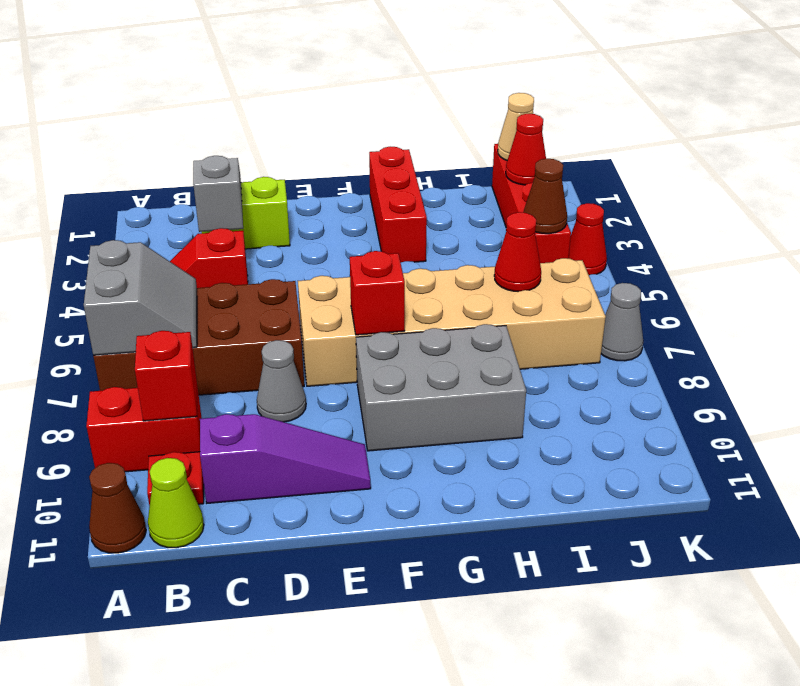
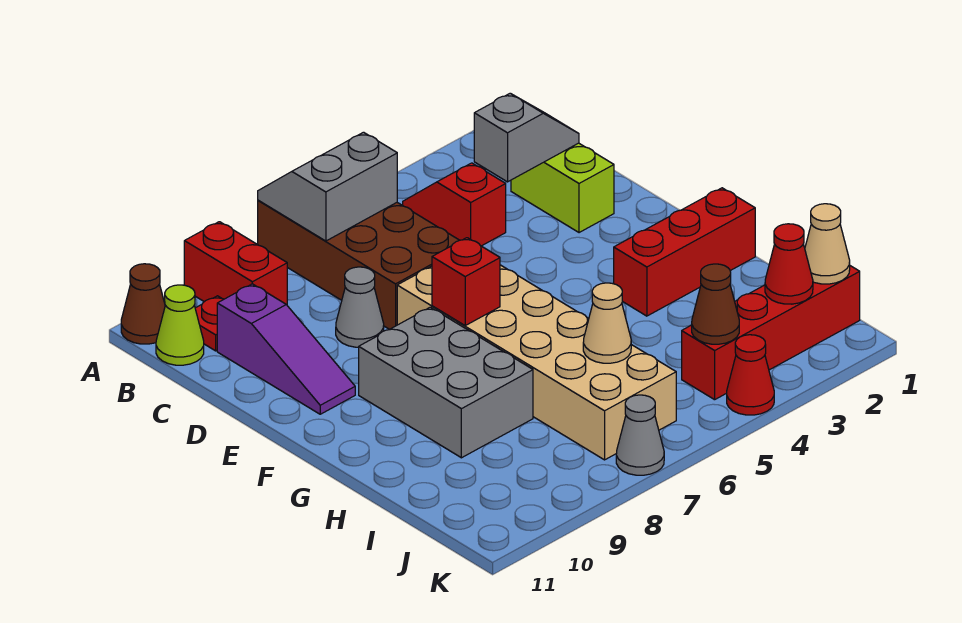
grey slope A6:B7 level 2 top A -> grey slope A6:B7 level 2 top B
red brick B9 level 2 -> none
red cone I6 level 2 -> tan cone I6 level 2

